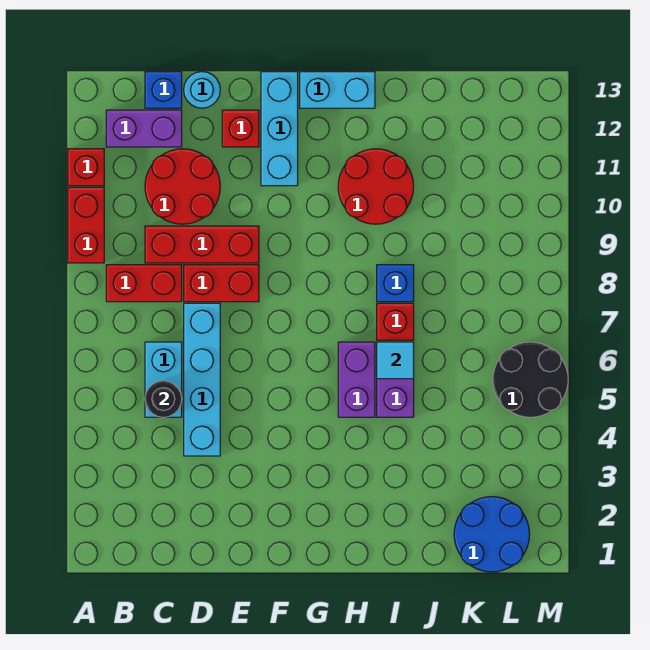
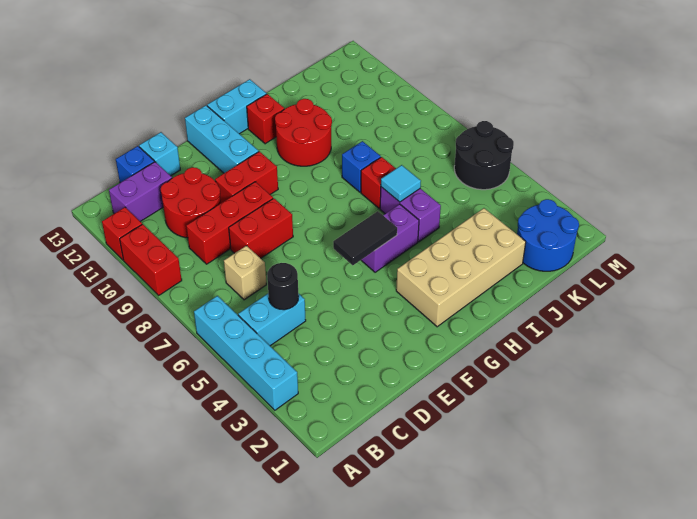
red brick B8:C8 level 1 -> red brick E10:F10 level 1
cyan brick C5:C6 level 1 -> cyan brick B5:C5 level 1
none -> tan brick C7 level 1
cyan brick D4:D7 level 1 -> cyan brick A3:A6 level 1
cyan round brick D13 level 1 -> cyan brick D13 level 1
red brick E12 level 1 -> red brick H12 level 1
none -> black tile F5:G5 level 2
none -> tan brick G2:J3 level 1
purple brick H5:H6 level 1 -> purple brick G5:H5 level 1

